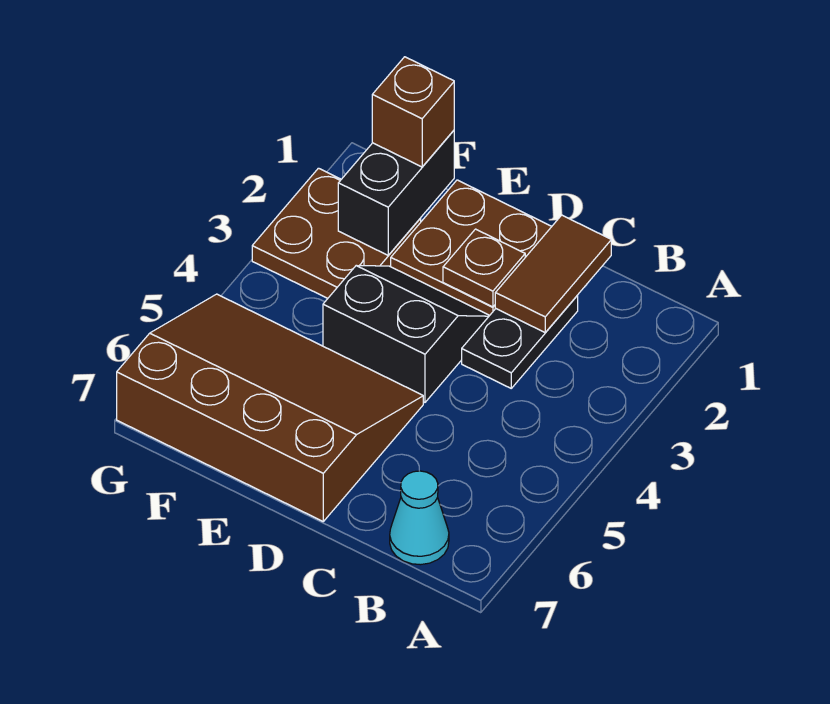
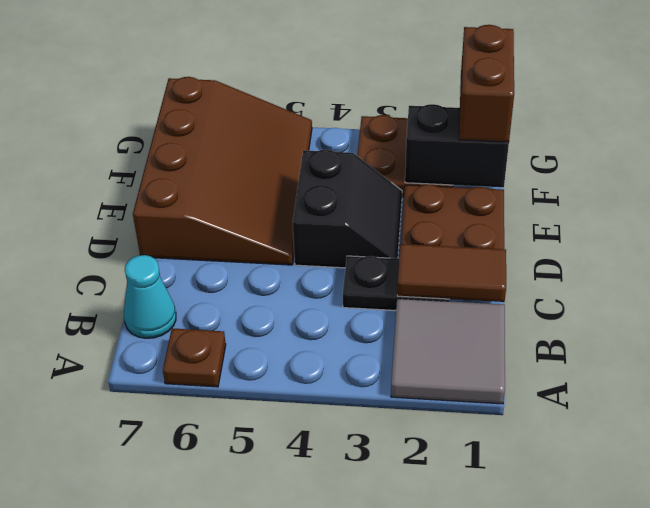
none -> grey tile A1:B2 level 1
brown plate D2 level 2 -> brown plate A6 level 1
brown brick F1 level 3 -> brown brick F1:G1 level 3

